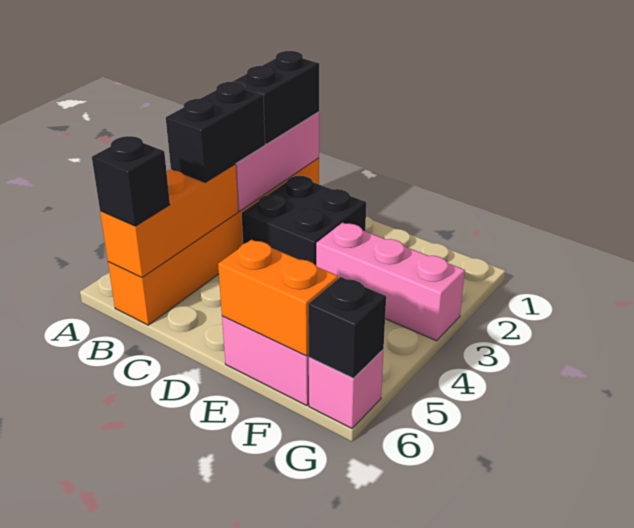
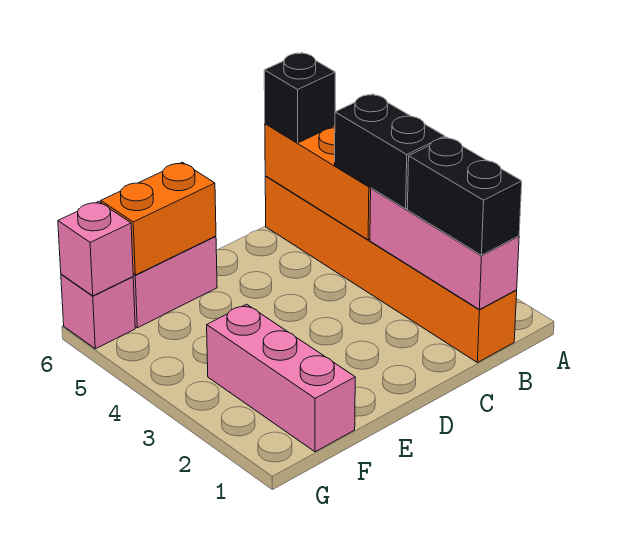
black brick C2:D3 level 1 -> none
pink brick E3:G3 level 1 -> pink brick F1:F3 level 1
black brick G6 level 2 -> pink brick G6 level 2

